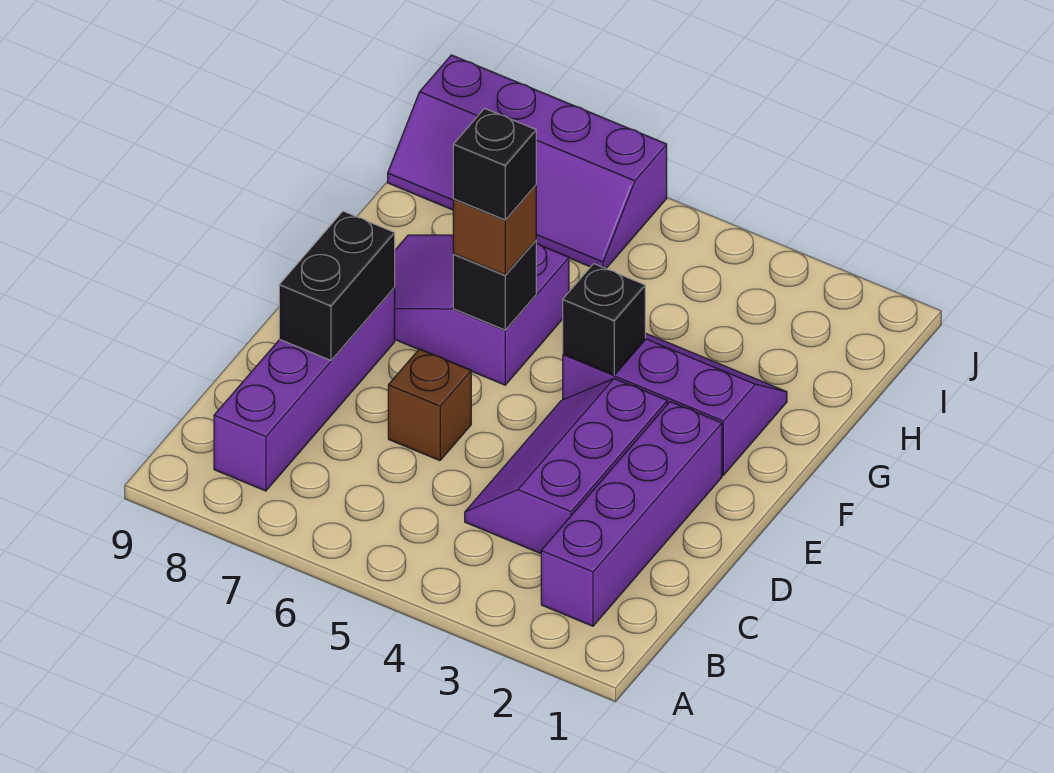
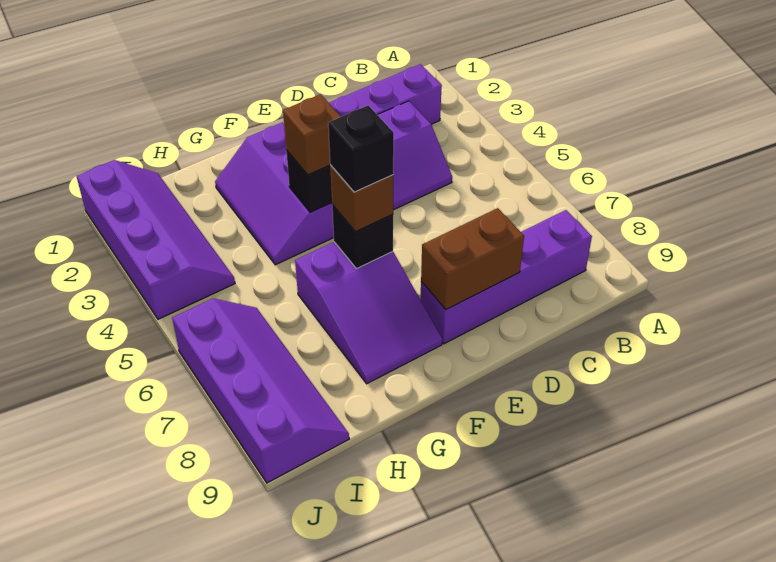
brown brick D6 level 1 -> brown brick F4 level 3
black brick D8:E8 level 2 -> brown brick D8:E8 level 2
none -> purple slope I1:J4 level 1 top J

